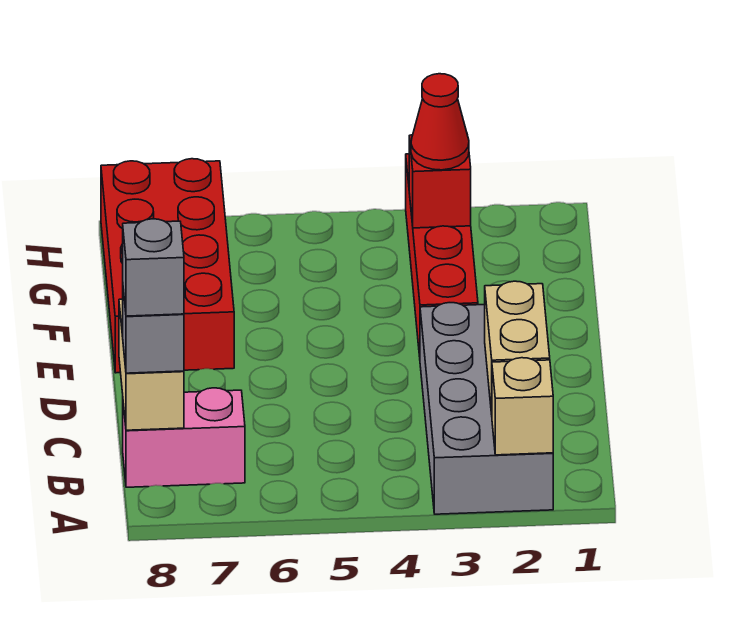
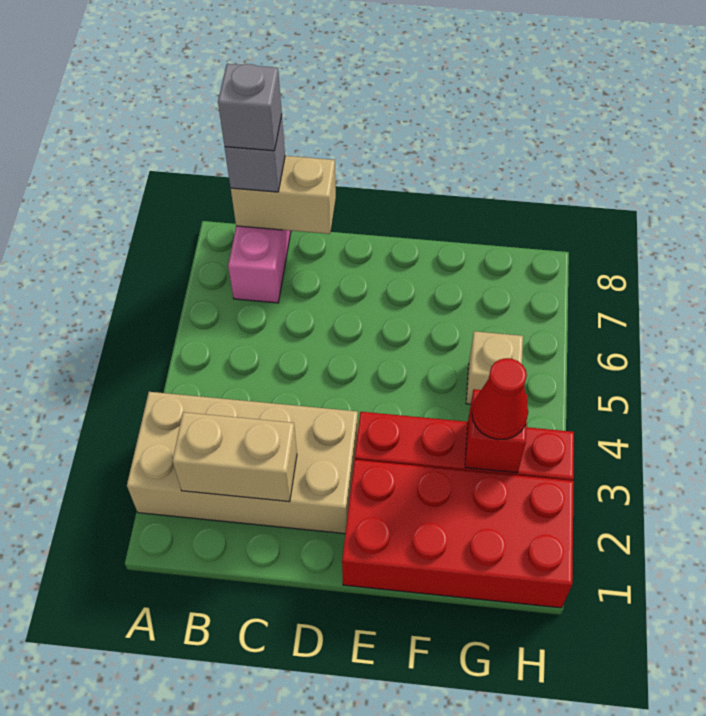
grey brick A2:D3 level 1 -> tan brick A2:D3 level 1
tan brick A2 level 2 -> tan brick G5 level 1
red brick E7:H8 level 1 -> red brick E1:H2 level 1

